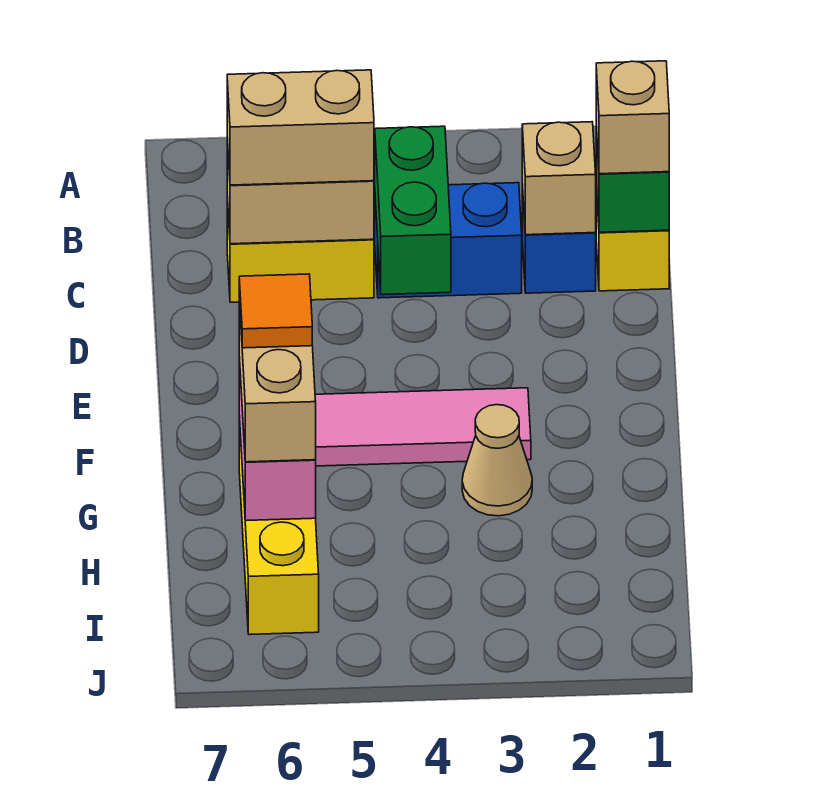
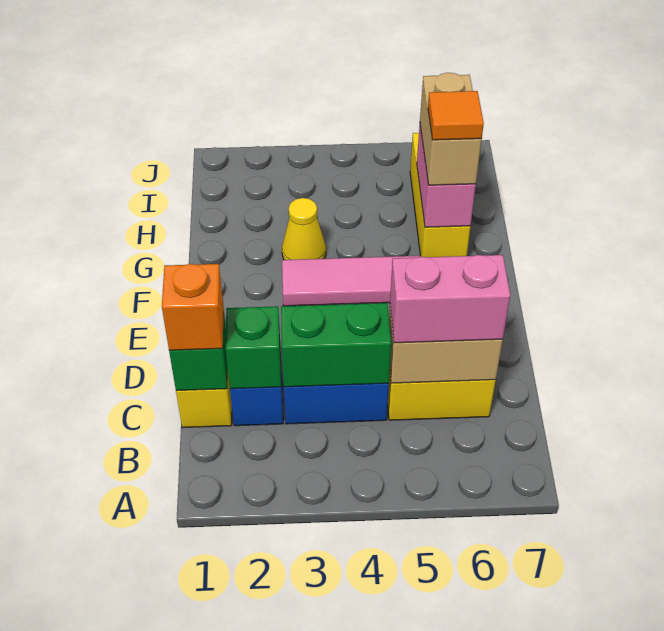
tan brick C1 level 3 -> orange brick C1 level 3
tan brick C2 level 2 -> green brick C2 level 2
green brick C4:D4 level 2 -> green brick C3:C4 level 2
tan brick C5:C6 level 3 -> pink brick C5:C6 level 3
tan cone G3 level 1 -> yellow cone G3 level 1

